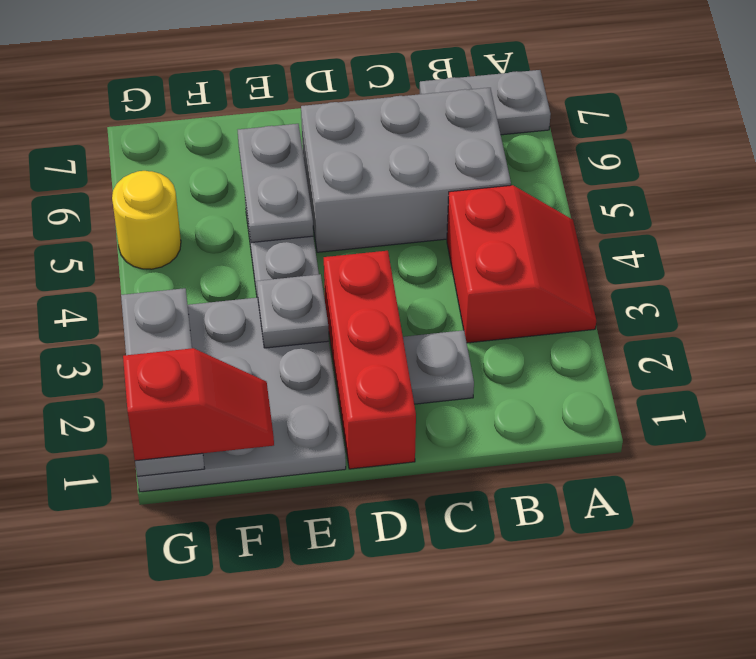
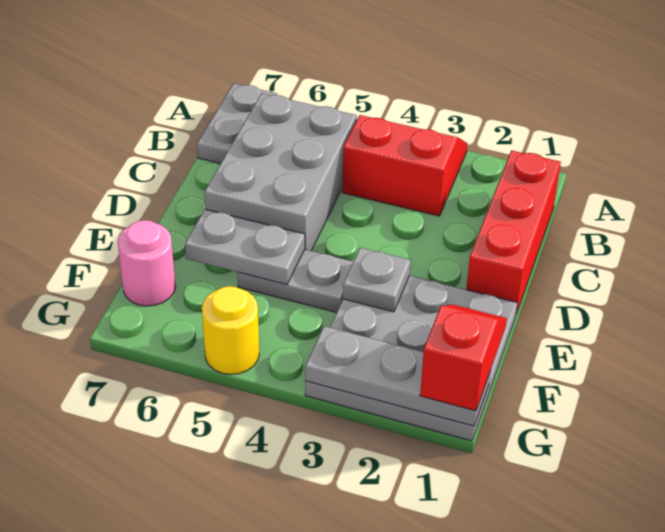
grey plate C2 level 1 -> none
red brick D1:D3 level 1 -> red brick B1:D1 level 1
none -> pink round brick F7 level 1

